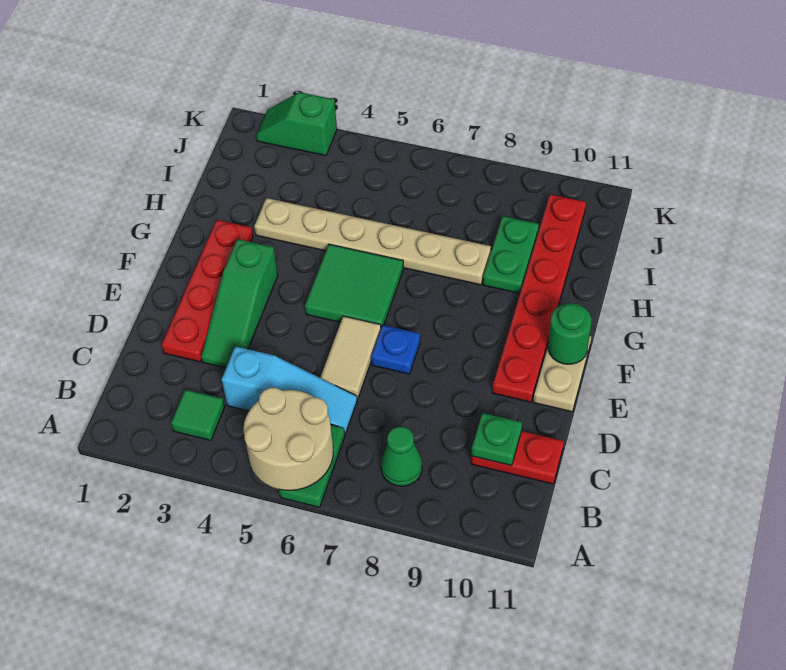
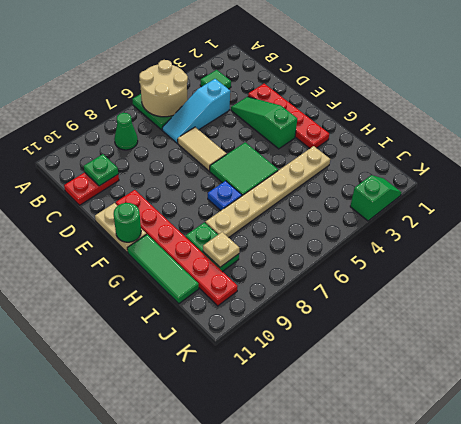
blue plate E7 level 1 -> blue plate G7 level 1
none -> green tile G11:I11 level 1
none -> tan plate I9 level 2

